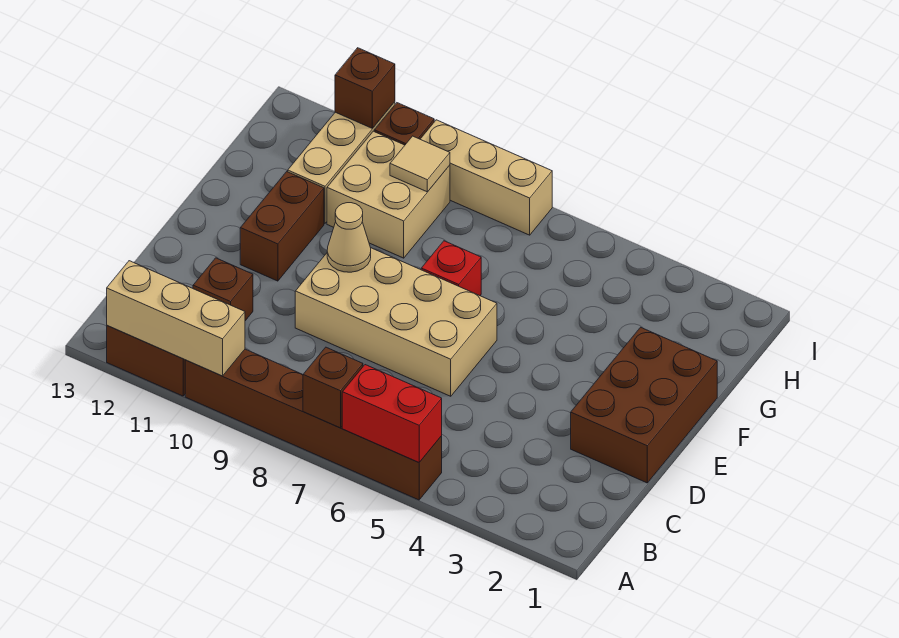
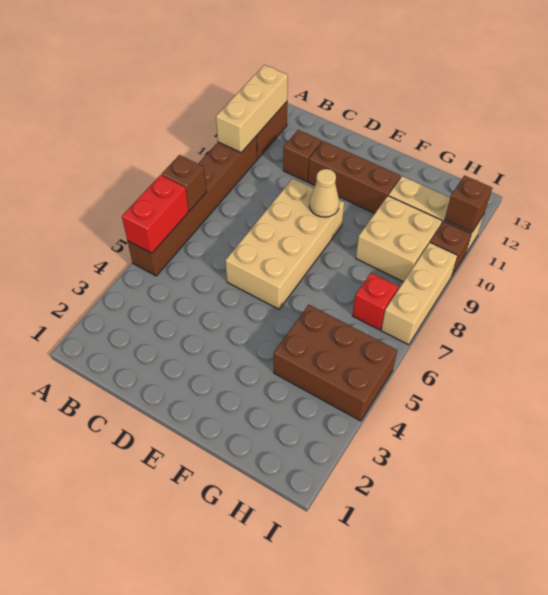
brown brick D1:F2 level 1 -> brown brick G4:I5 level 1
brown brick E11:F11 level 1 -> brown brick D11:F11 level 1
red brick F7 level 1 -> red brick H7 level 1
tan tile H9 level 2 -> none

